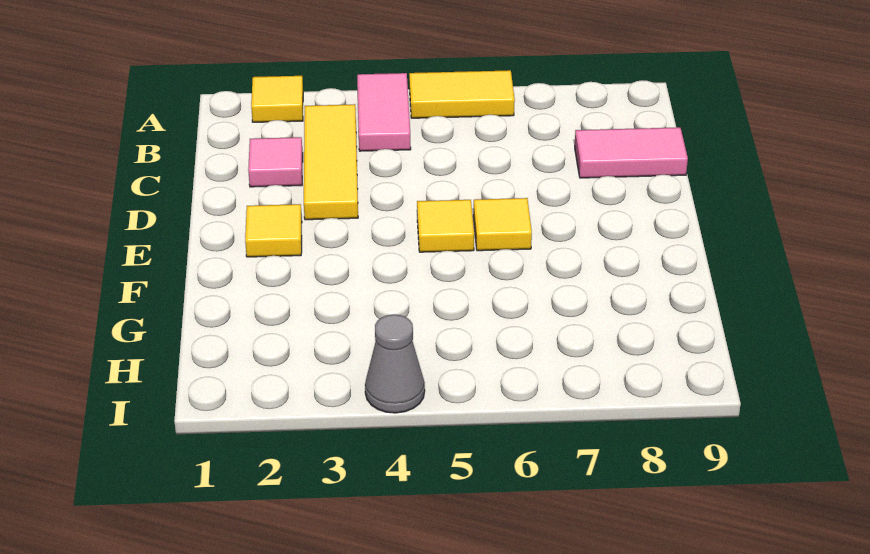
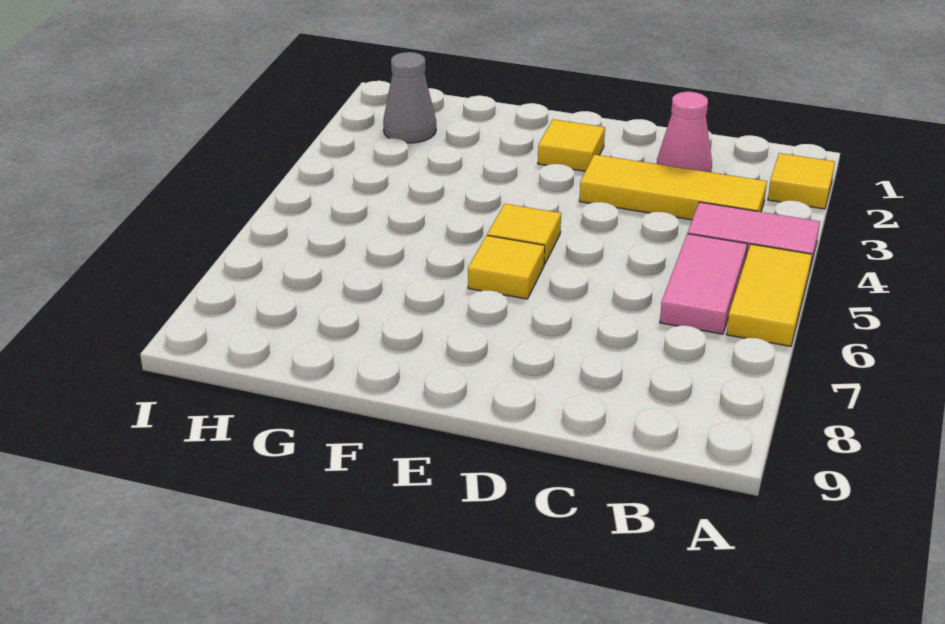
pink tile C2 level 1 -> pink cone C2 level 1
pink tile C8:C9 level 1 -> pink tile B5:B6 level 1
grey cone I4 level 1 -> grey cone H2 level 1

